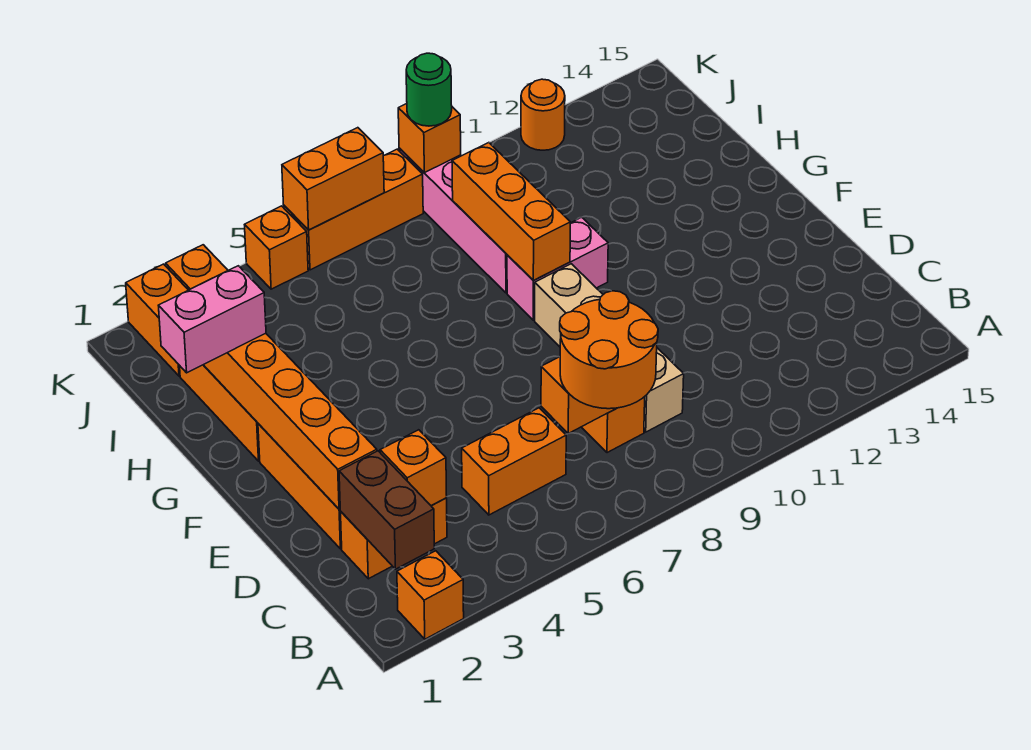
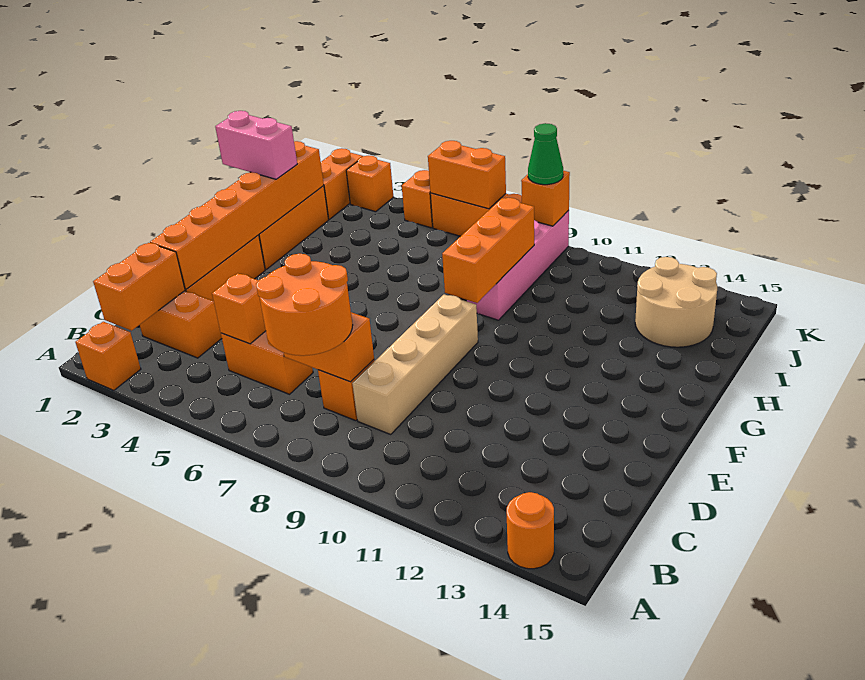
brown brick B2:C2 level 2 -> orange brick B2:C2 level 2
orange brick C3 level 2 -> orange brick C5 level 2
pink brick G9:G10 level 1 -> none
none -> tan round brick I13:J14 level 1
green round brick K9 level 3 -> green cone K9 level 3
orange round brick K12 level 1 -> orange round brick A14 level 1

